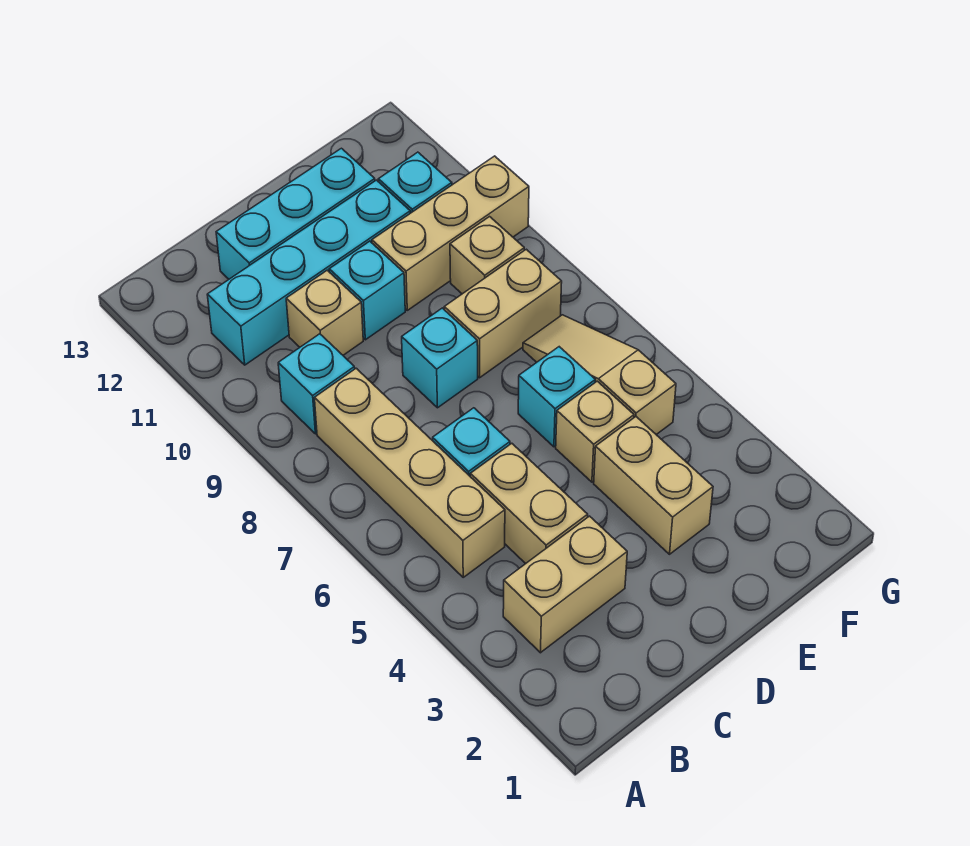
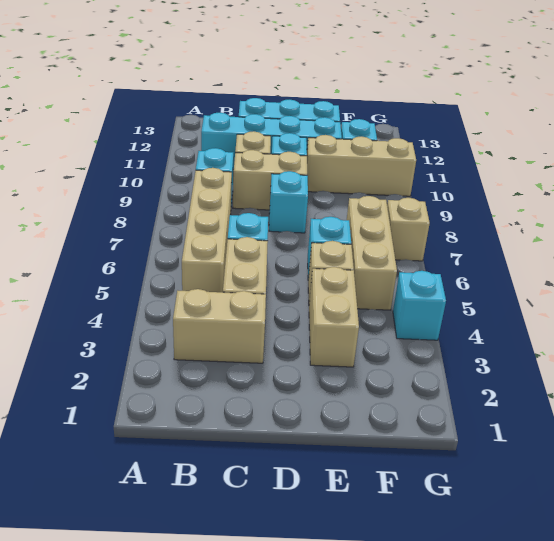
tan brick E8:F8 level 1 -> tan brick C9:D9 level 1
tan slope F5:F7 level 1 top 5 -> tan brick F5:F7 level 1
tan brick F9 level 1 -> tan brick G7 level 1
none -> cyan brick G4 level 1

